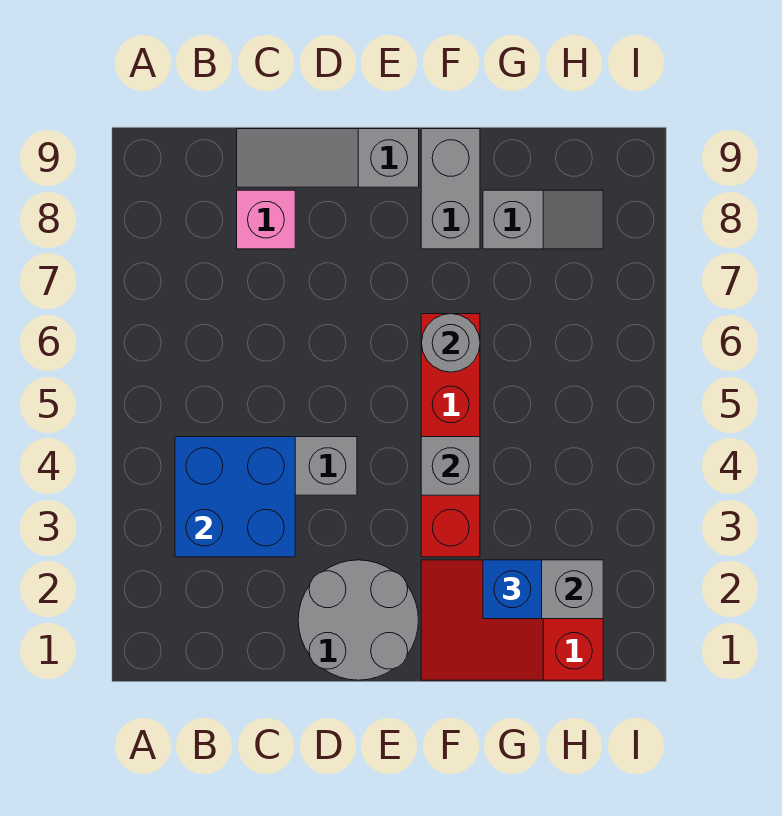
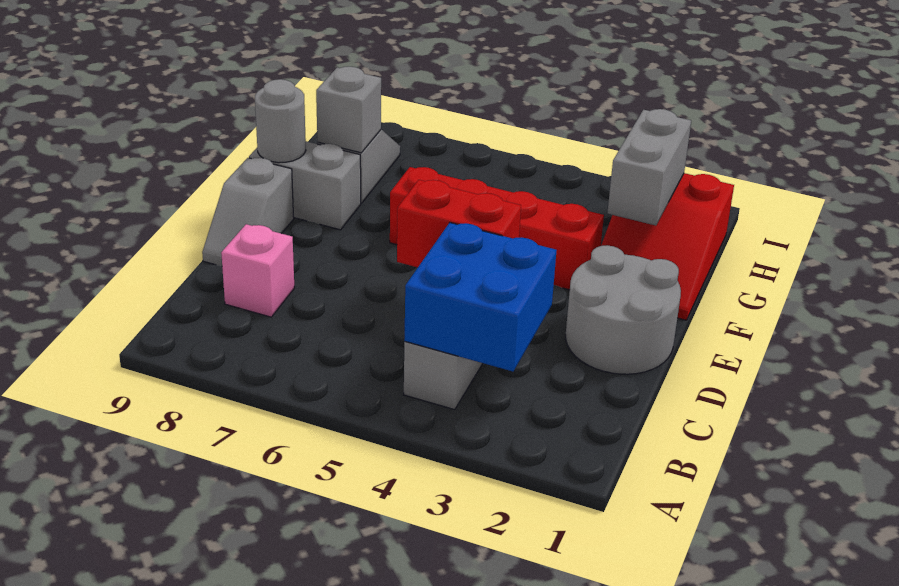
grey slope C9:E9 level 1 top E -> grey slope D9:E9 level 1 top E
none -> red brick D4:D5 level 2
grey brick F4 level 2 -> grey brick G8 level 2
grey round brick F6 level 2 -> grey round brick F9 level 2
blue brick G2 level 3 -> none

